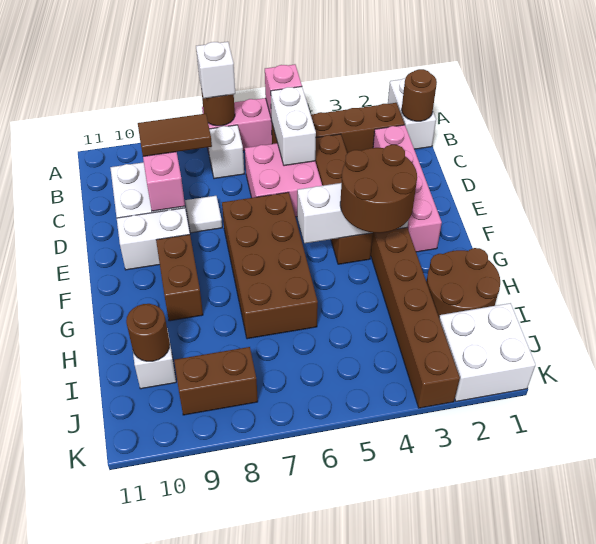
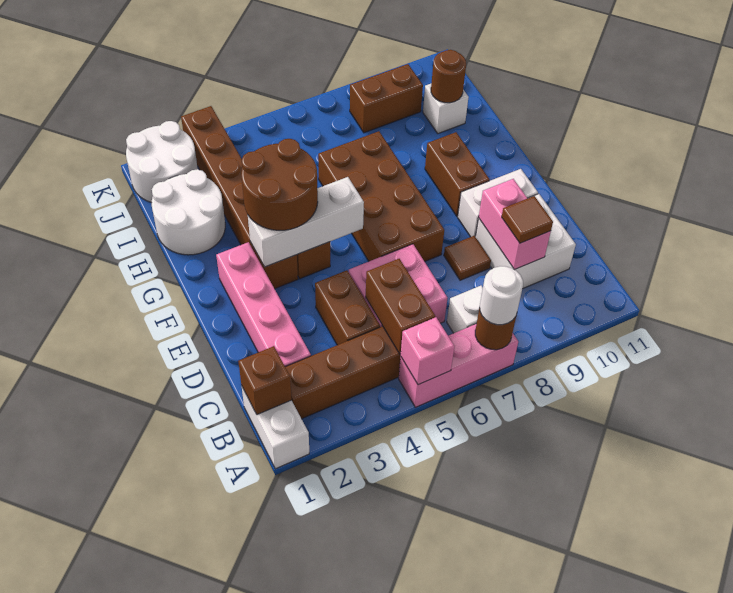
white brick A7 level 3 -> white round brick A7 level 3
brown round brick B1 level 2 -> brown brick B1 level 2
white brick B5:C5 level 2 -> brown brick B5:C5 level 2
brown tile C8:C9 level 3 -> brown tile C9 level 3
white tile D8 level 1 -> brown tile D8 level 1
brown round brick H1:I2 level 1 -> white round brick H1:I2 level 1
white brick J1:K2 level 1 -> white round brick J1:K2 level 1

